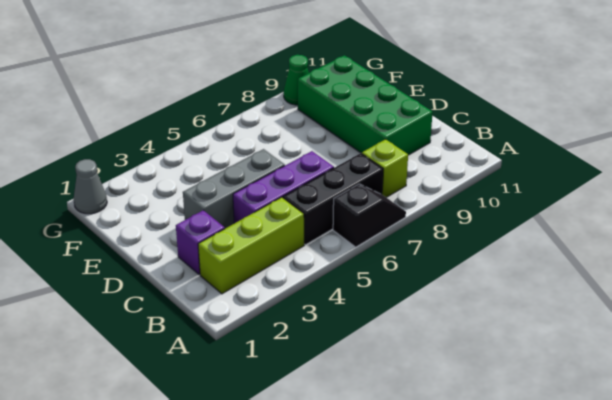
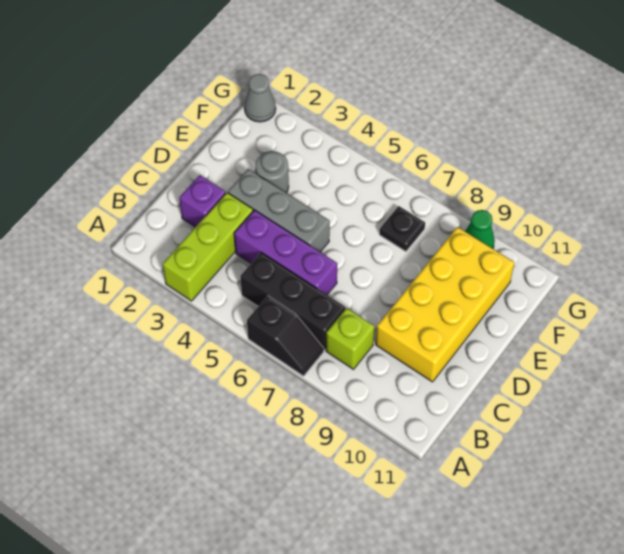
lime brick B2:B4 level 1 -> lime brick A3:C3 level 1
green brick C9:F10 level 1 -> yellow brick C9:F10 level 1
none -> grey round brick E3 level 1
none -> black plate F7 level 1

